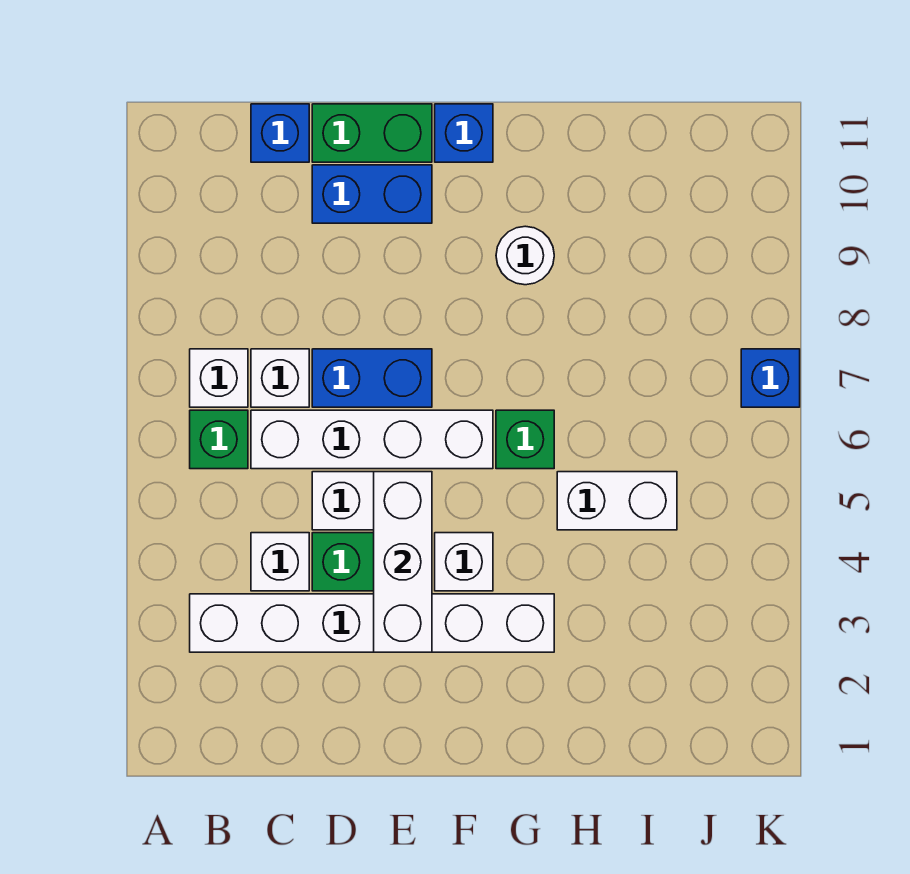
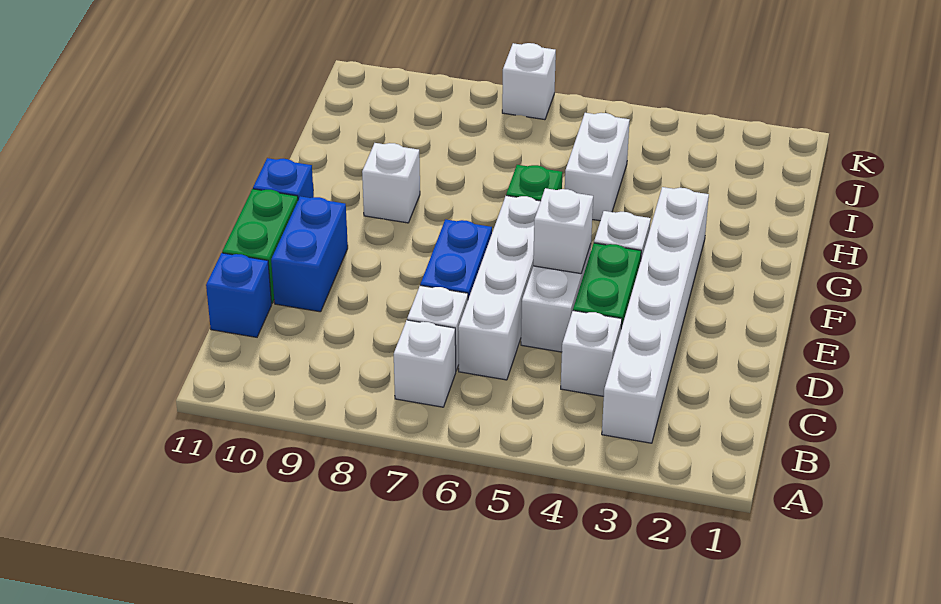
green brick B6 level 1 -> none
white brick E3:E5 level 2 -> white brick E5 level 2
white round brick G9 level 1 -> white brick G9 level 1
blue brick K7 level 1 -> white brick K7 level 1

